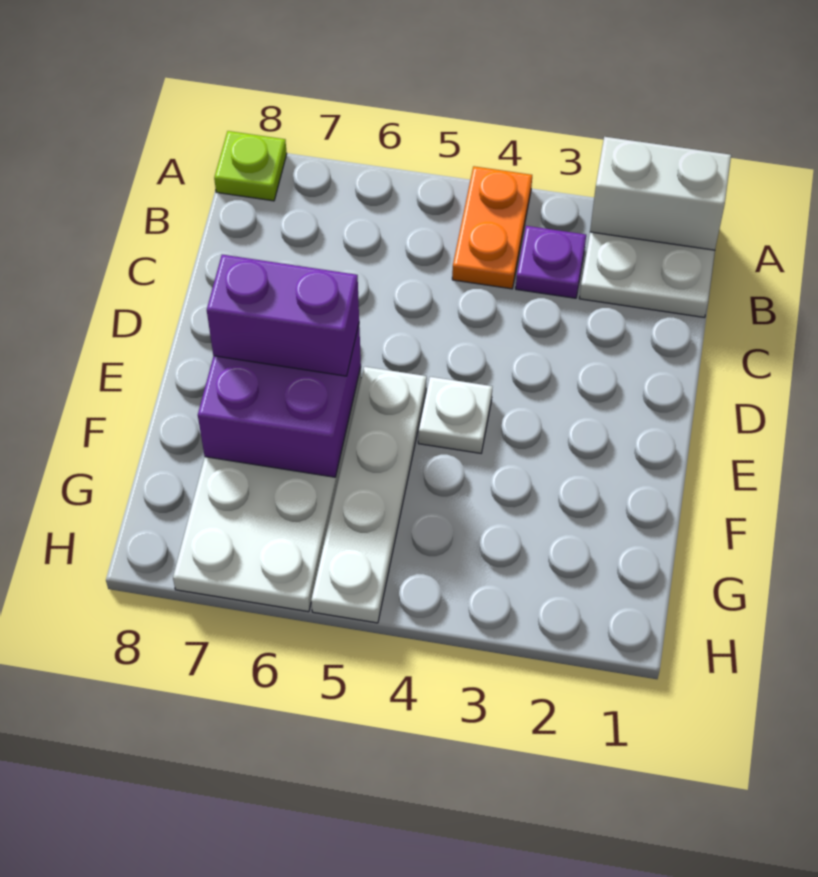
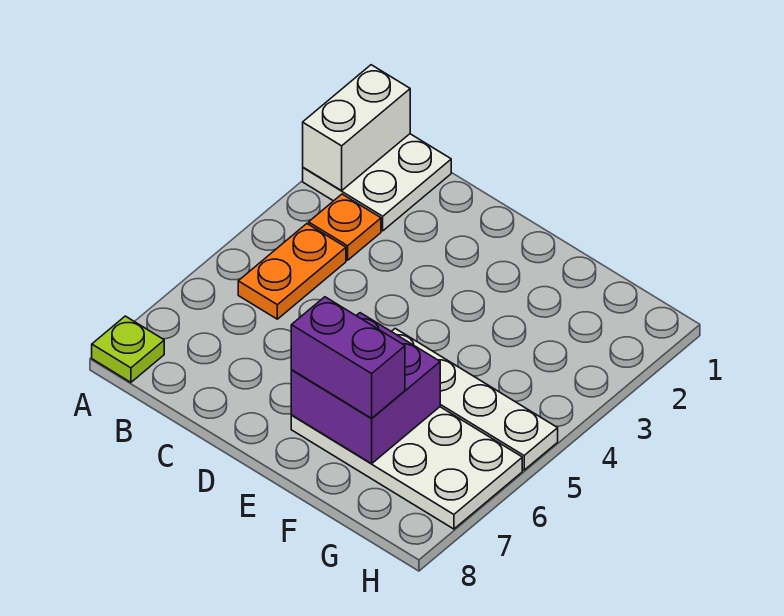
orange plate A4:B4 level 1 -> orange plate B4:B5 level 1
purple plate B3 level 1 -> orange plate B3 level 1
white plate E4 level 1 -> none
purple brick E6:E7 level 3 -> purple brick E7:F7 level 3

